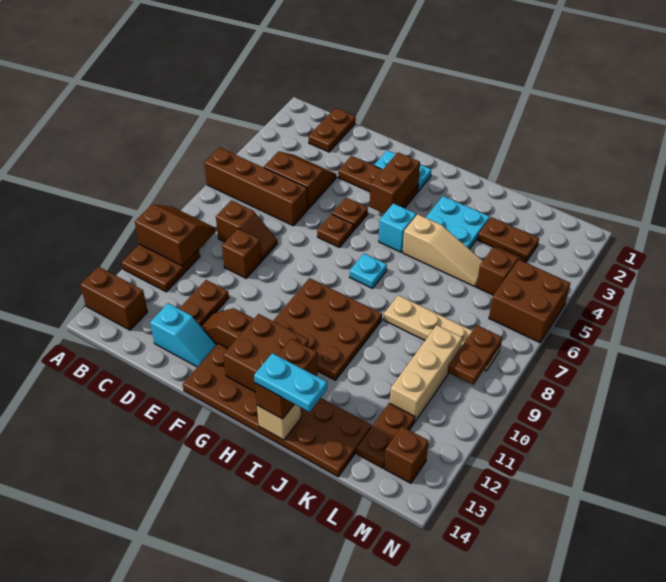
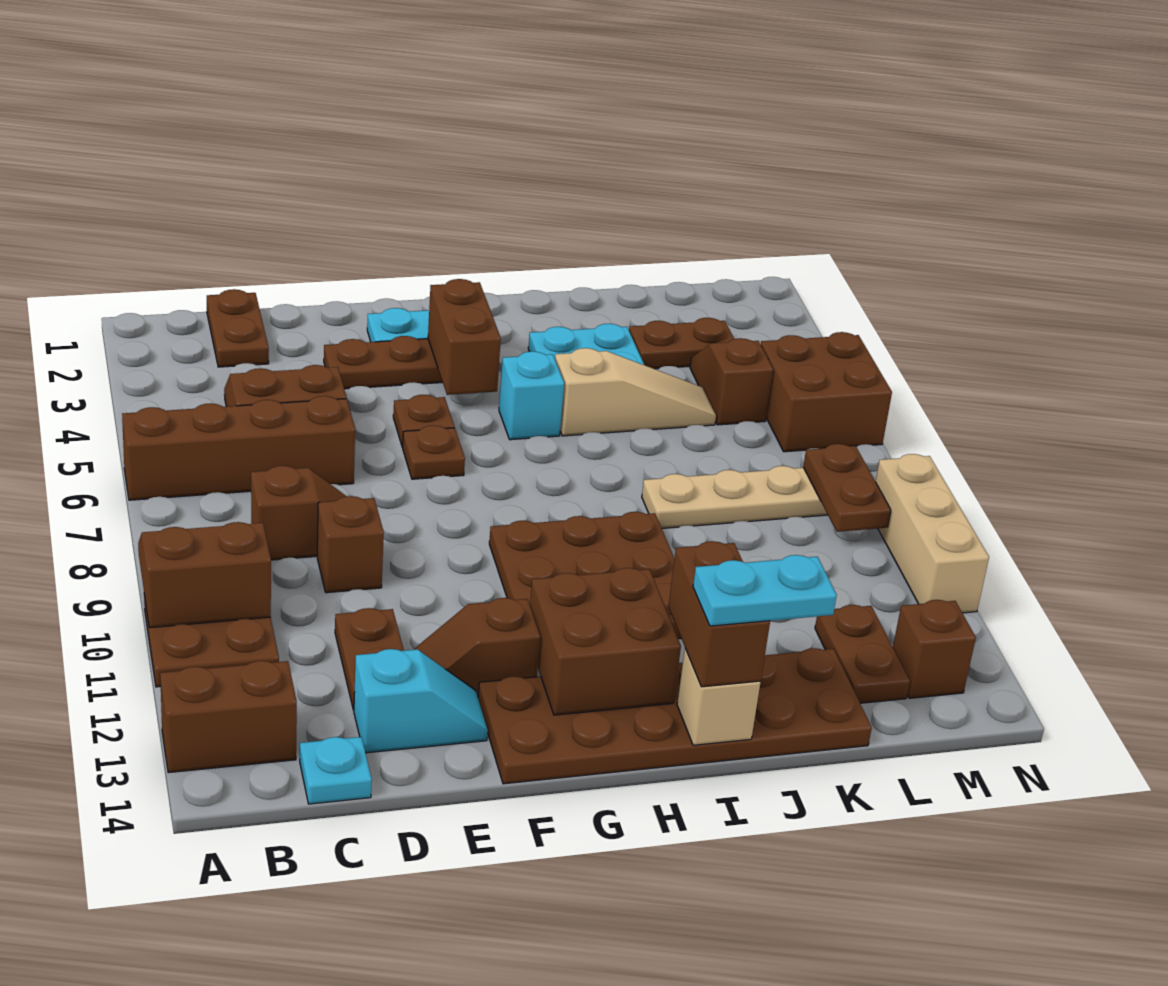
cyan plate H7 level 1 -> cyan plate C14 level 1
tan brick L9:L11 level 1 -> tan brick N9:N11 level 1

